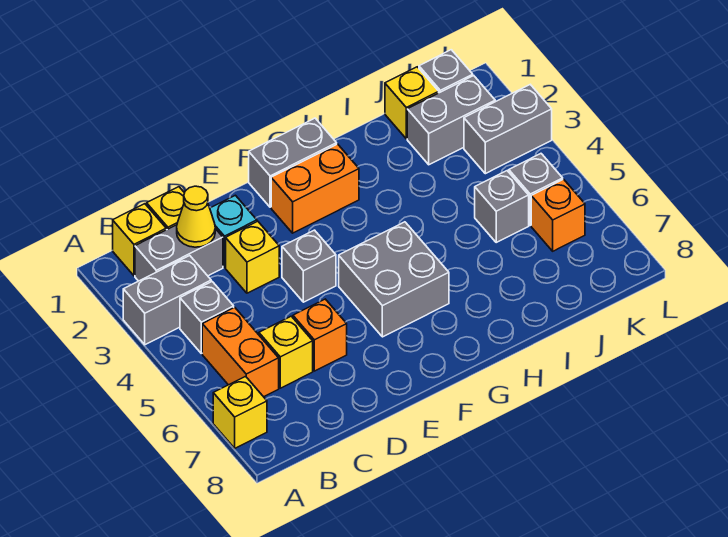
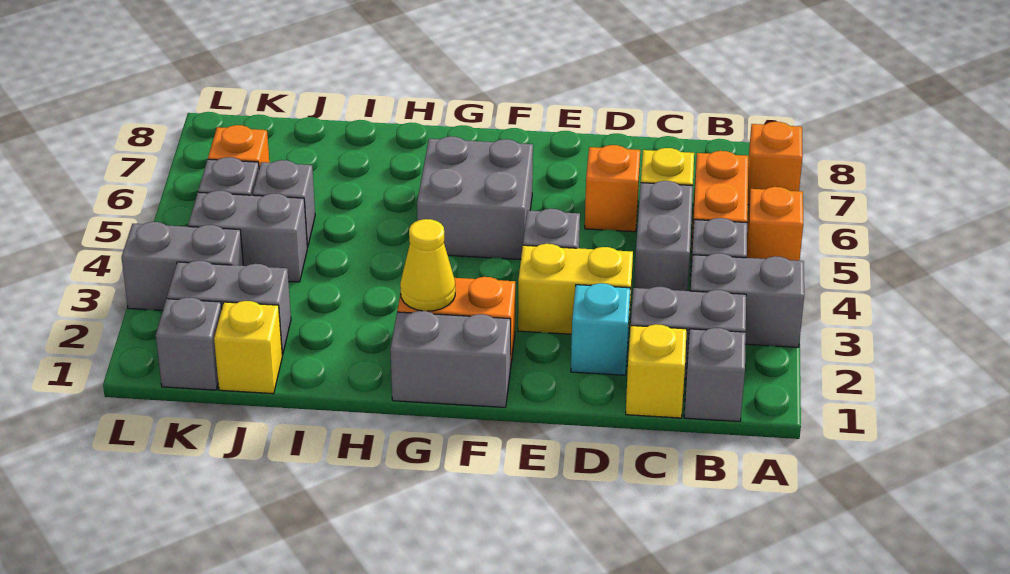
none -> orange brick A5 level 1
yellow brick A7 level 1 -> orange brick A7 level 1
yellow brick B1 level 1 -> grey brick B1 level 1
yellow cone C2 level 2 -> yellow cone G2 level 2
none -> grey brick C4:C5 level 1
yellow brick D3 level 1 -> yellow brick D3:E3 level 1
none -> grey brick J4:K4 level 1

